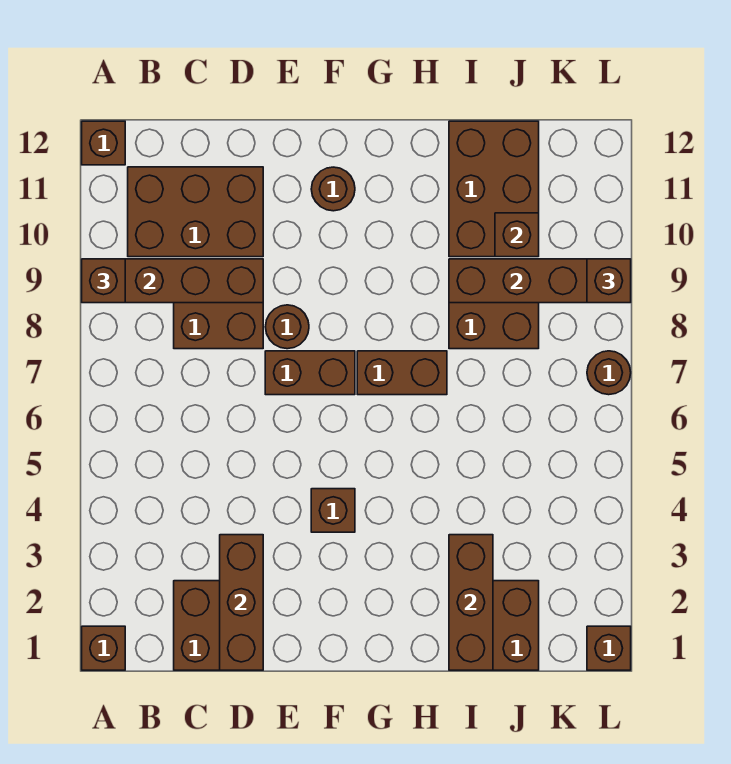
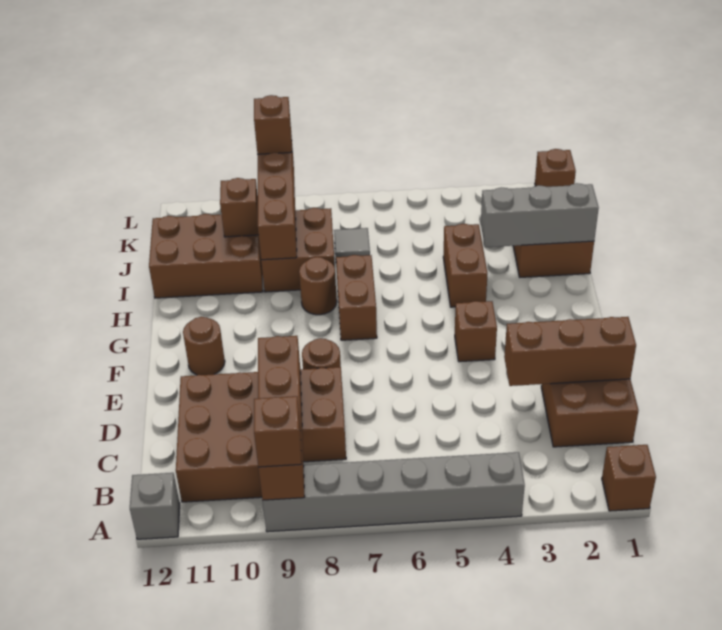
none -> grey brick A4:A9 level 1
brown brick A12 level 1 -> grey brick A12 level 1
brown brick E7:F7 level 1 -> brown brick H4:I4 level 1
brown brick I1:I3 level 2 -> grey brick I1:I3 level 2
none -> grey tile J7 level 1
brown round brick L7 level 1 -> brown round brick H8 level 1

